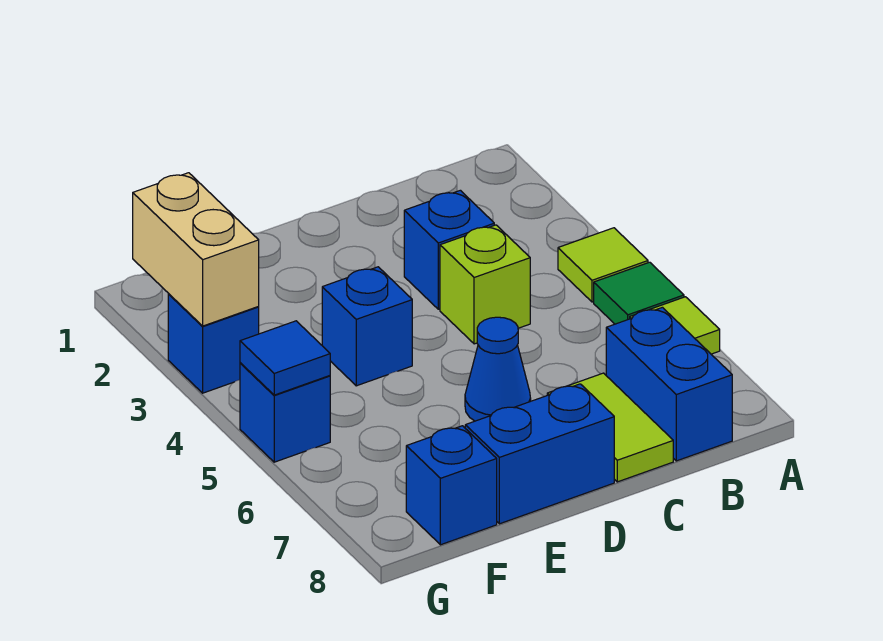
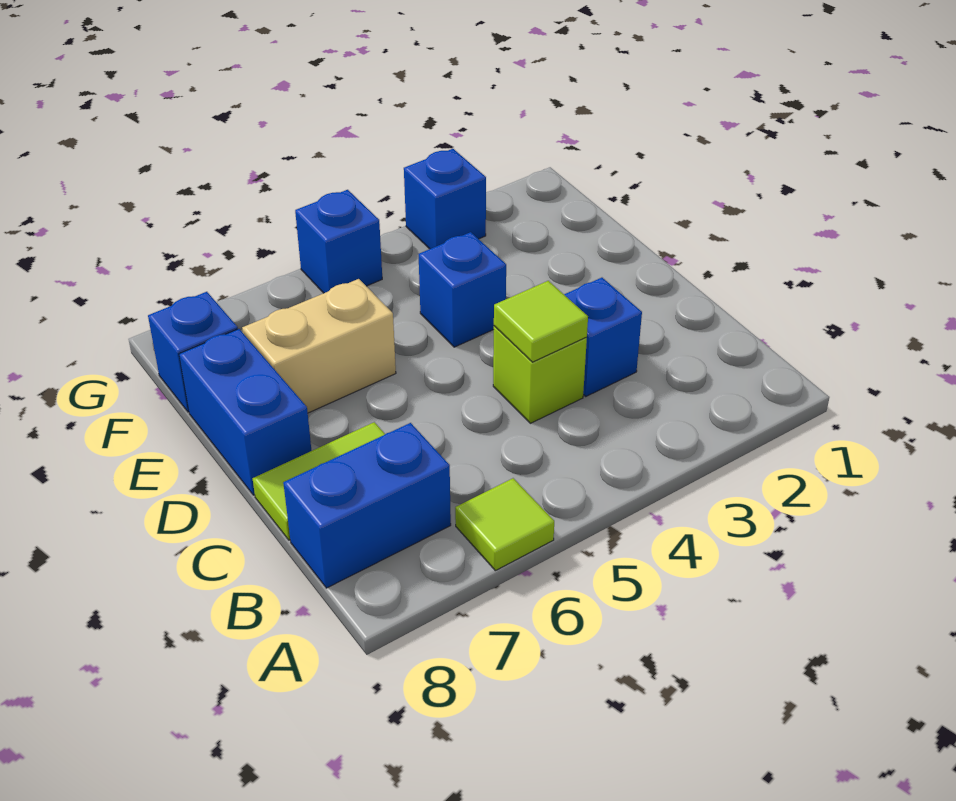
lime tile A4 level 1 -> lime tile C4 level 2
green tile A5 level 1 -> none
blue cone D6 level 1 -> none
tan brick G2:G3 level 2 -> tan brick E6:E7 level 1
blue tile G5 level 2 -> none

